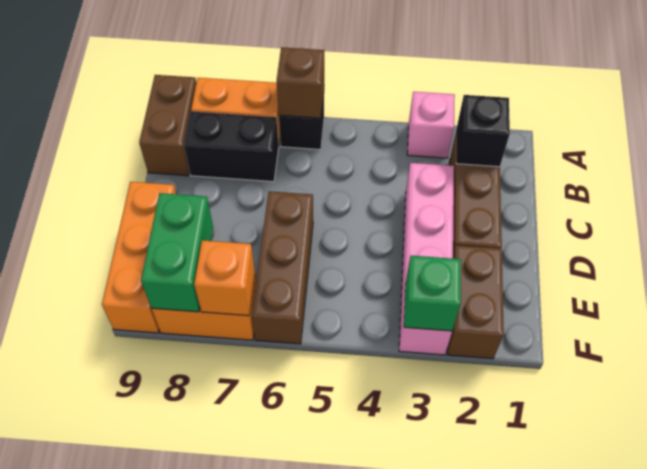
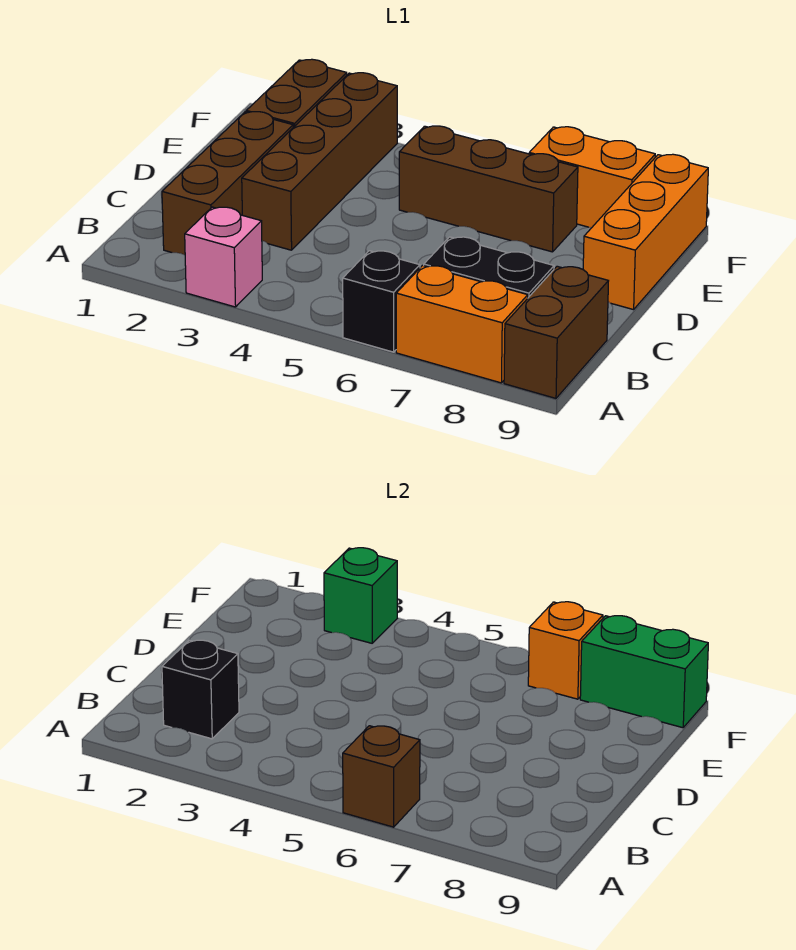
pink brick C3:F3 level 1 -> brown brick C3:F3 level 1
brown brick D6:F6 level 1 -> brown brick E5:E7 level 1
green brick E8:F8 level 2 -> green brick F8:F9 level 2

